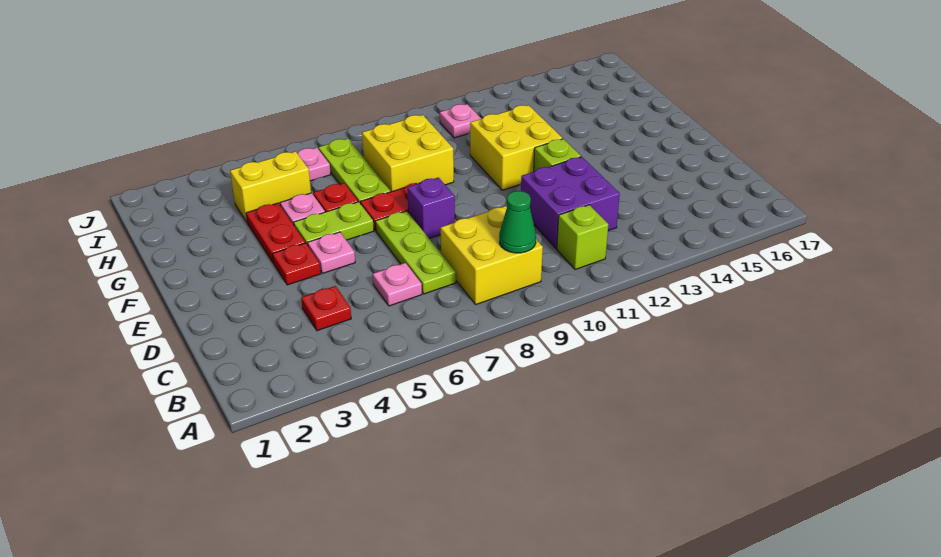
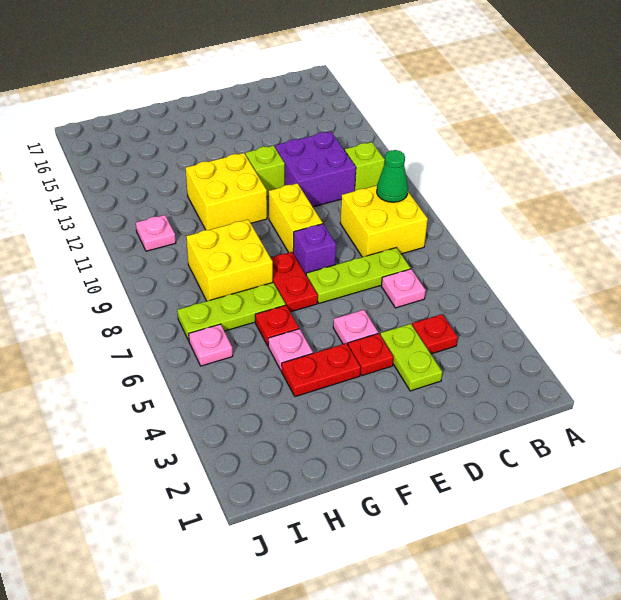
lime plate F5:F6 level 1 -> lime plate D3:D4 level 1
yellow brick H4:H5 level 1 -> yellow brick E9:E10 level 1

